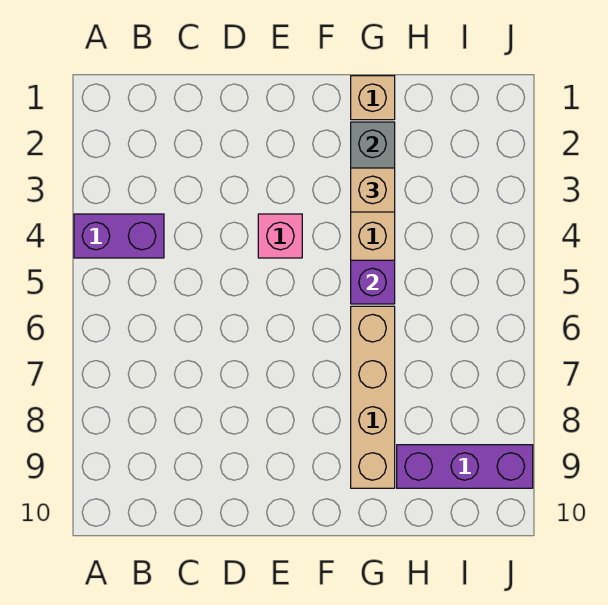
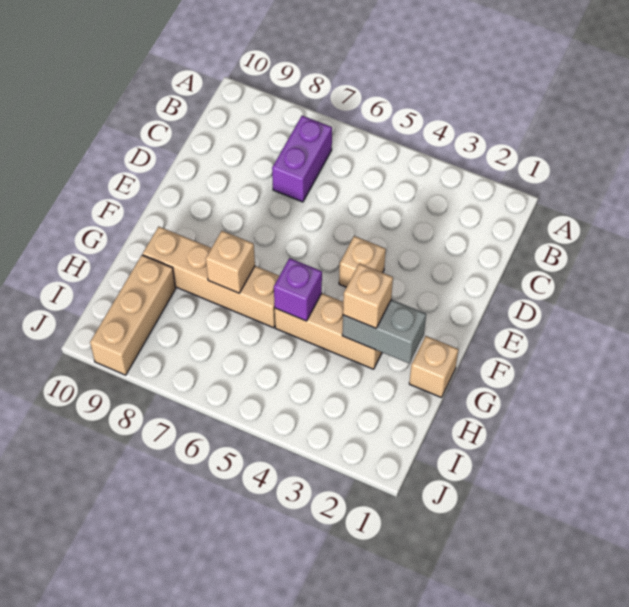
purple brick A4:B4 level 1 -> purple brick B7:C7 level 1
pink brick E4 level 1 -> tan brick E4 level 1
none -> tan brick G7 level 2
purple brick H9:J9 level 1 -> tan brick H9:J9 level 1

